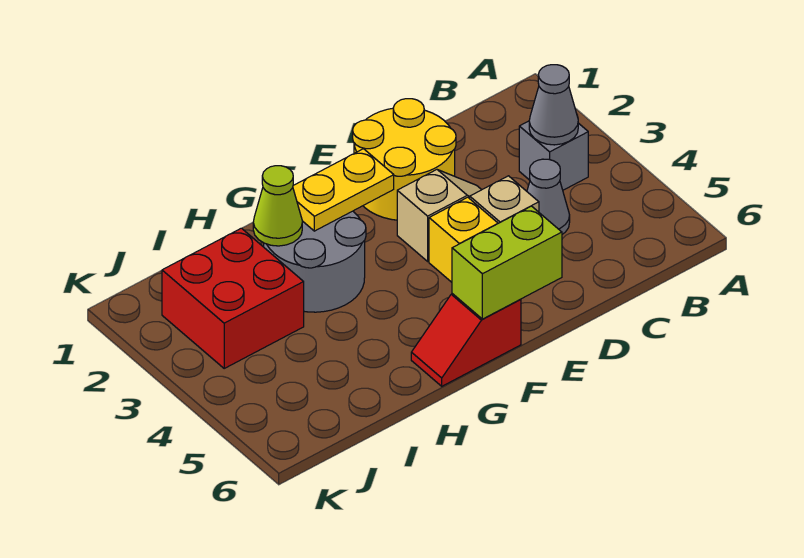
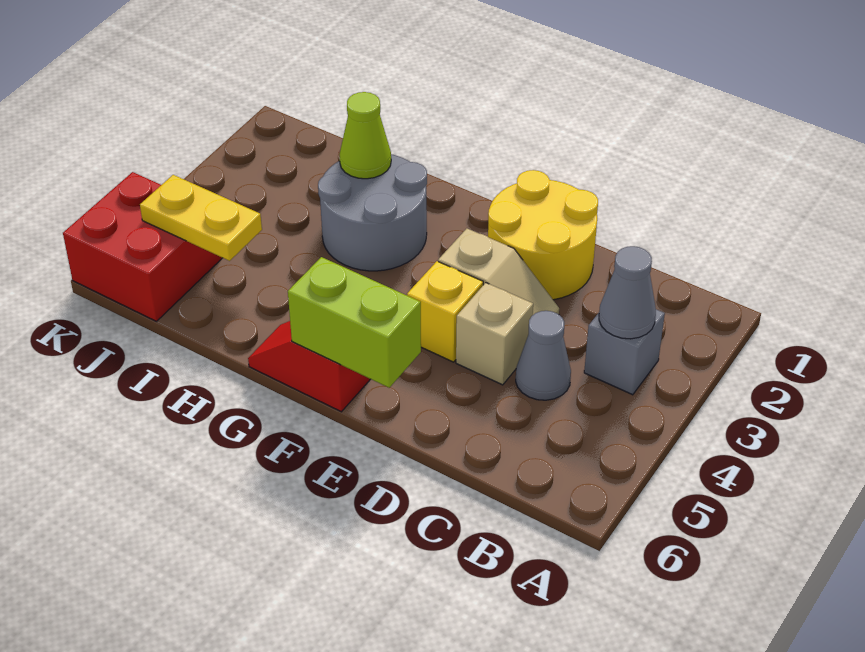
yellow plate F2:G2 level 2 -> yellow plate I5:J5 level 2
red brick I2:J3 level 1 -> red brick J5:K6 level 1

